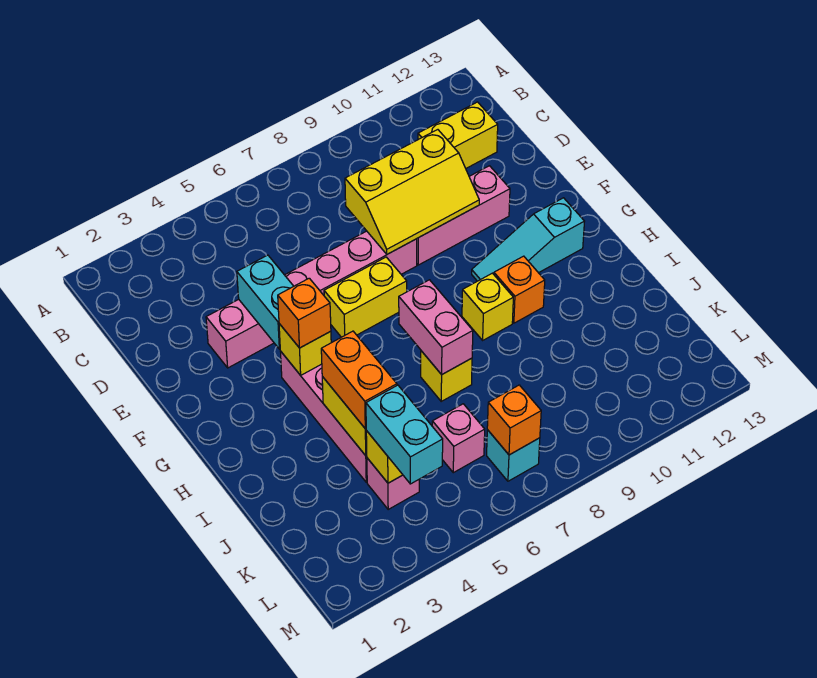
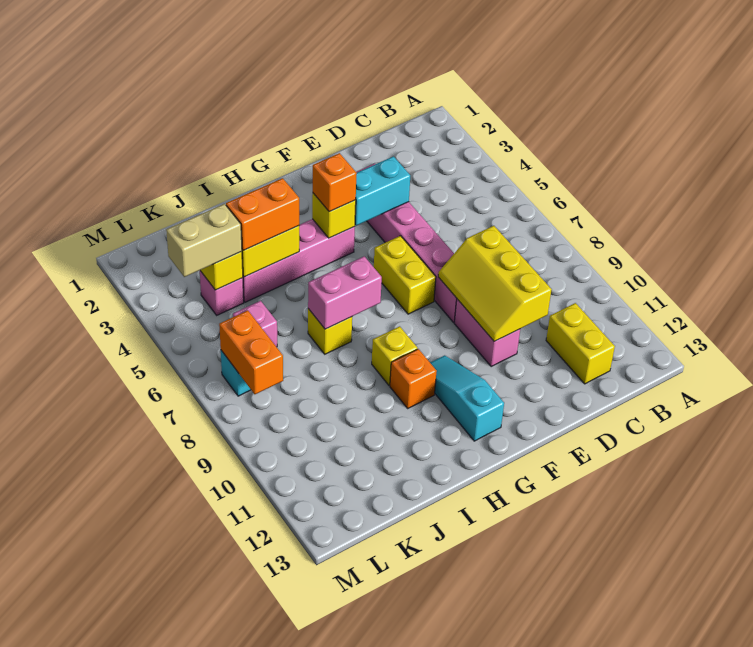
pink brick E9:E11 level 1 -> pink brick E9:E10 level 1
cyan brick K4:L4 level 3 -> tan brick K4:L4 level 3
orange brick L7 level 2 -> orange brick L7:L8 level 2

